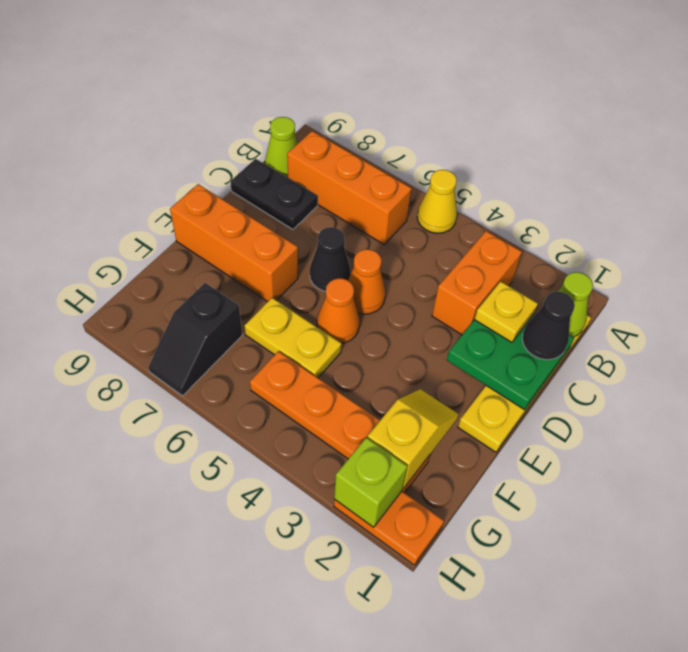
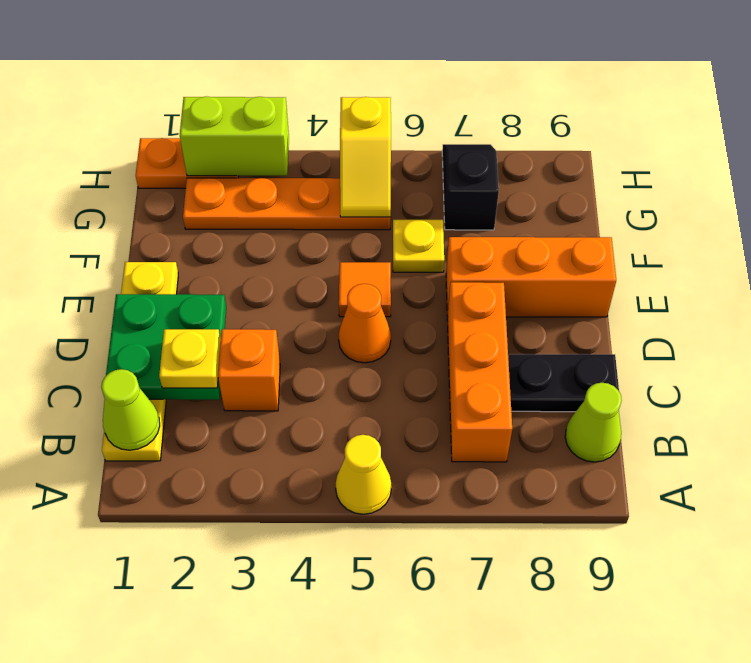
orange brick B3:C3 level 1 -> orange brick C3 level 1
orange brick B6:B8 level 1 -> orange brick B7:D7 level 1
black cone C1 level 3 -> none
black cone D6 level 1 -> none
orange cone E5 level 1 -> orange tile E5 level 1
yellow slope F2:G2 level 2 top G -> yellow slope G5:H5 level 2 top H
yellow plate F5:F6 level 1 -> yellow plate F6 level 1
lime brick H2 level 2 -> lime brick H2:H3 level 2

